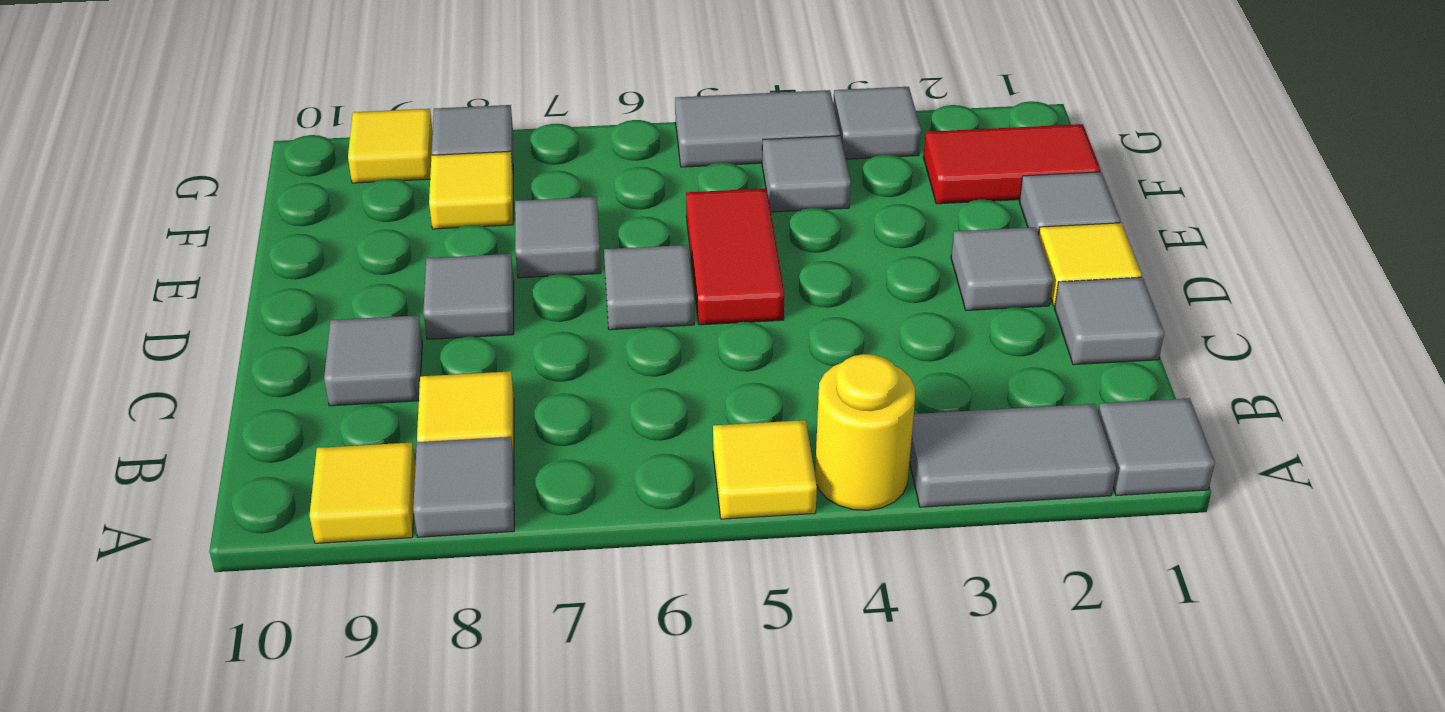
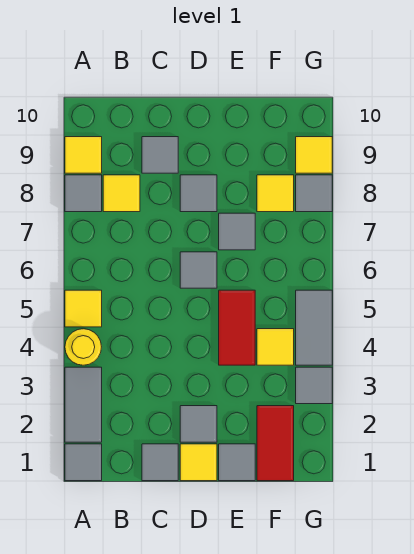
red tile D5:E5 level 1 -> red tile E4:E5 level 1
grey tile F4 level 1 -> yellow tile F4 level 1

